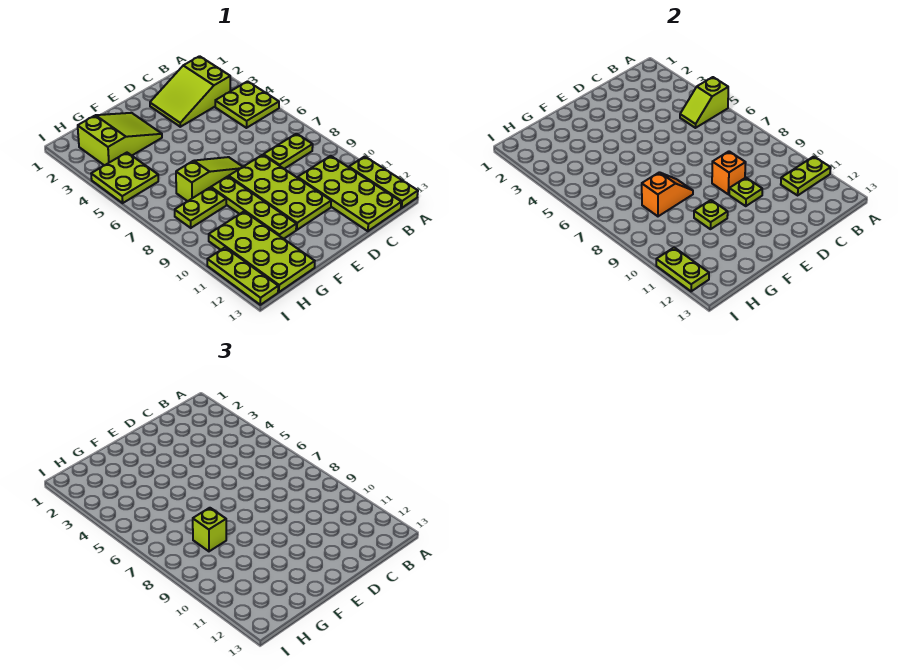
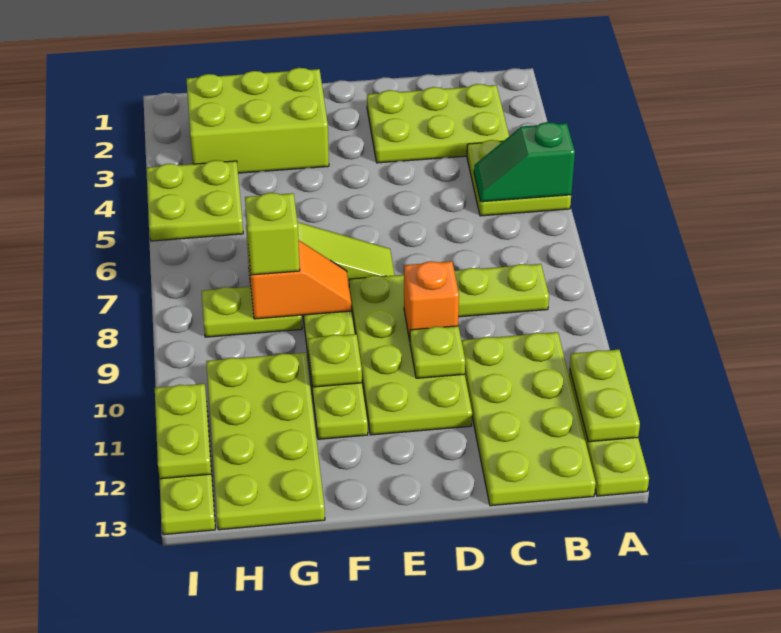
lime slope A5:B5 level 2 top A -> green slope A5:B5 level 2 top A
lime plate A11:B11 level 2 -> lime plate A11:A12 level 2
lime slope B2:D3 level 1 top B -> lime plate B2:D3 level 1
lime slope F2:H3 level 1 top H -> lime brick F2:H3 level 1

